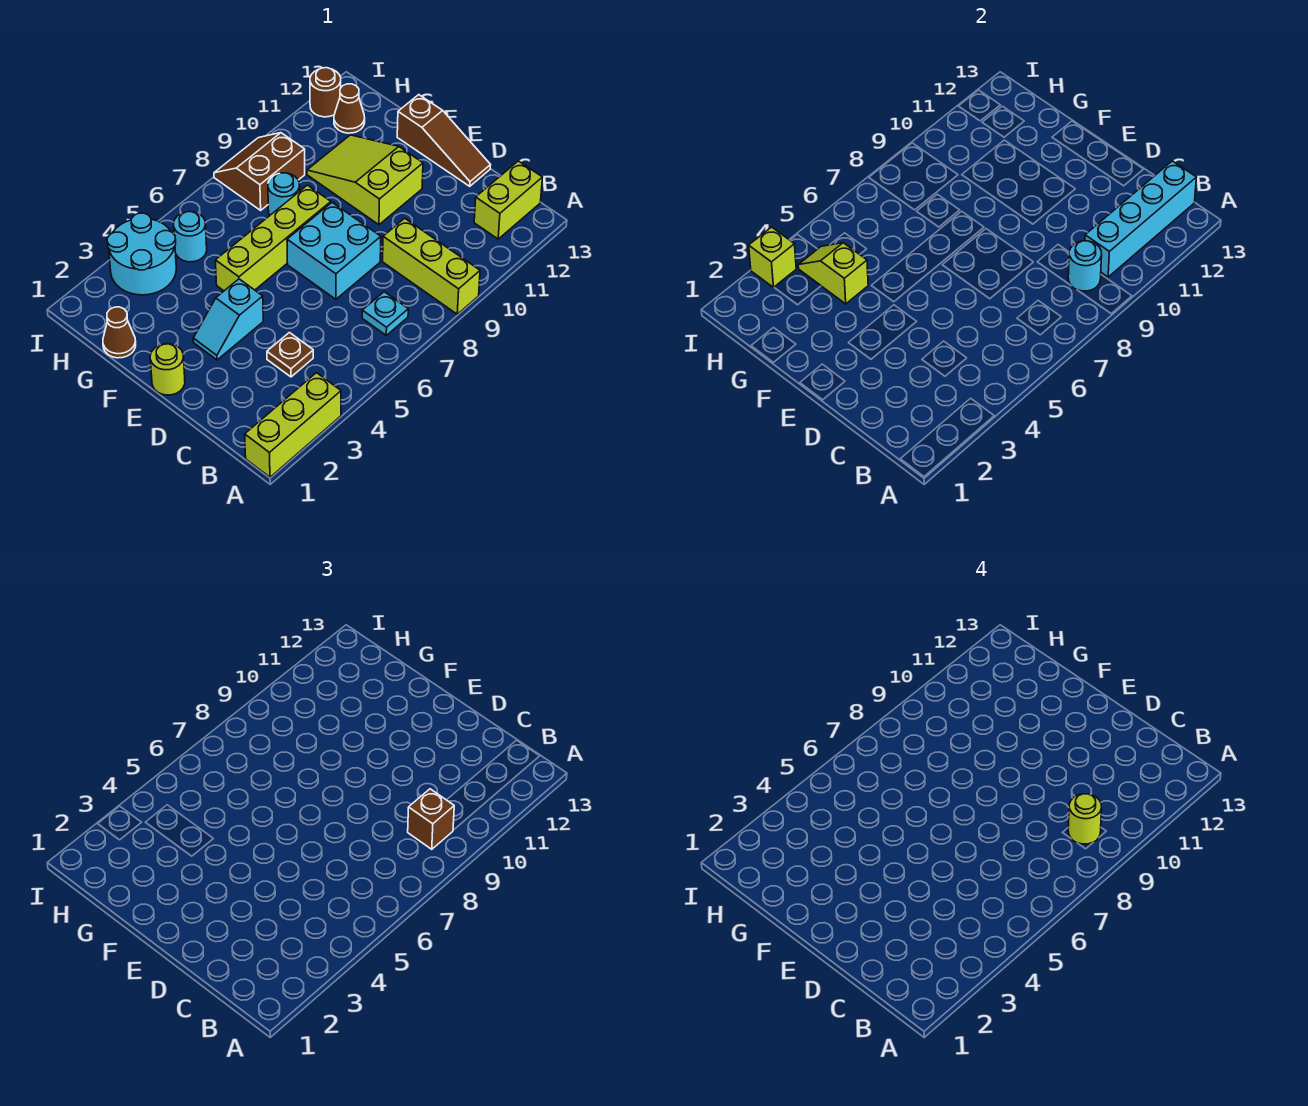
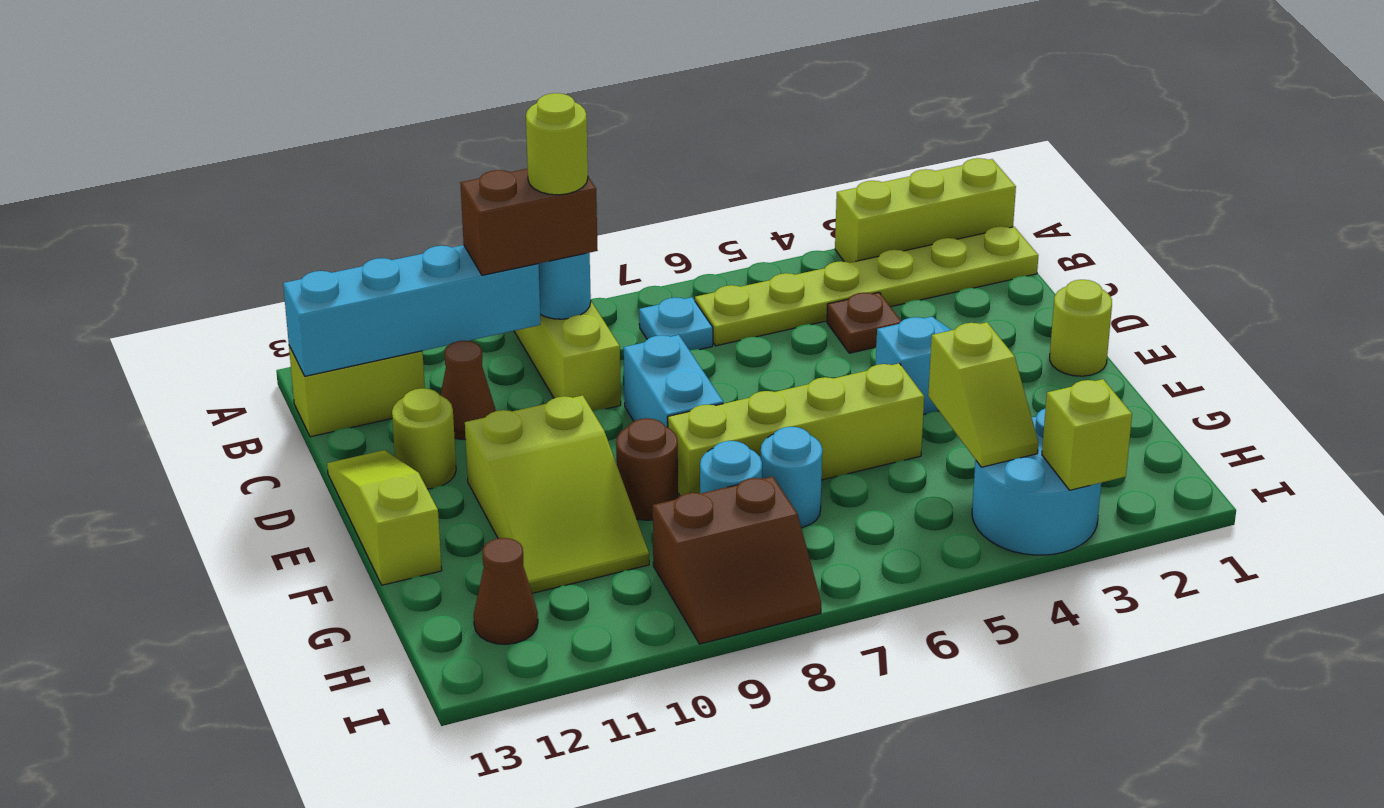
none -> lime plate B1:B6 level 1
brown brick B9 level 3 -> brown brick B9:B10 level 3
cyan brick D7:E8 level 1 -> cyan brick D8:E8 level 1
none -> lime round brick D12 level 1
brown slope D13:F13 level 1 top F -> lime slope D13:F13 level 1 top F
brown cone G1 level 1 -> brown cone C11 level 1
cyan round brick H5 level 1 -> cyan round brick G7 level 1
brown round brick I12 level 1 -> brown round brick F9 level 1

